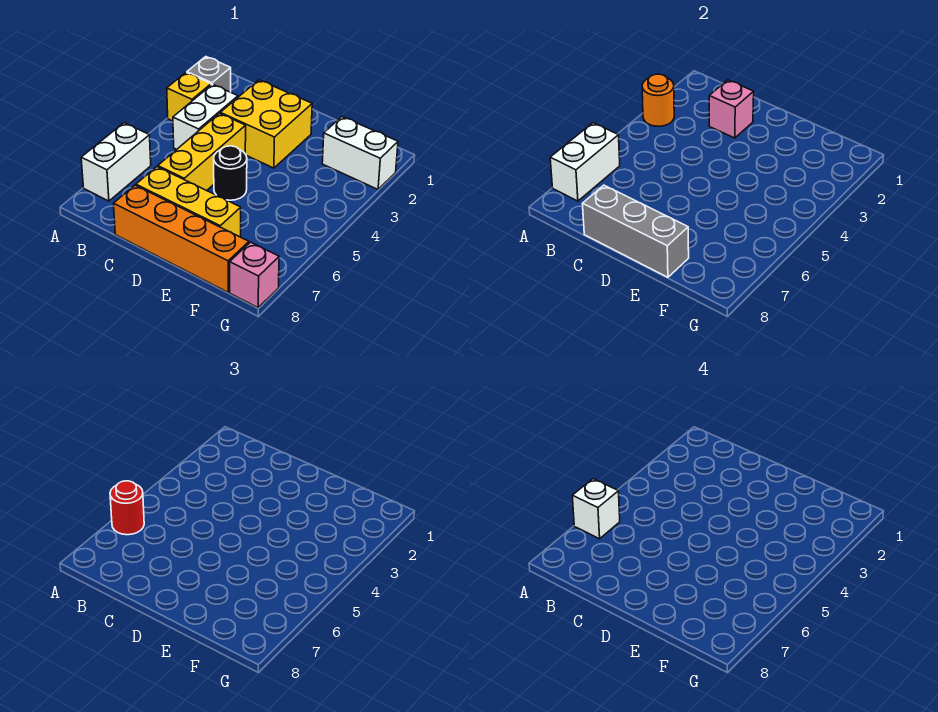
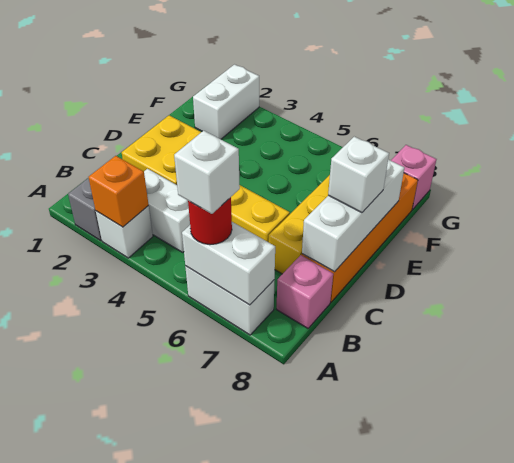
yellow brick A3 level 1 -> white brick A3 level 1
orange round brick A3 level 2 -> orange brick A3 level 2
pink brick C2 level 2 -> pink brick B8 level 1
grey brick C8:E8 level 2 -> white brick C8:E8 level 2
black round brick D5 level 1 -> none
none -> white brick D8 level 3

